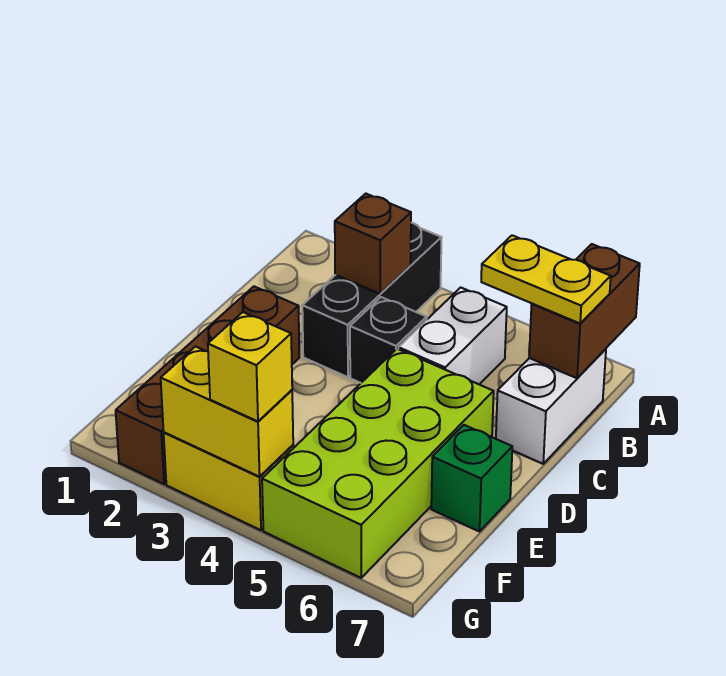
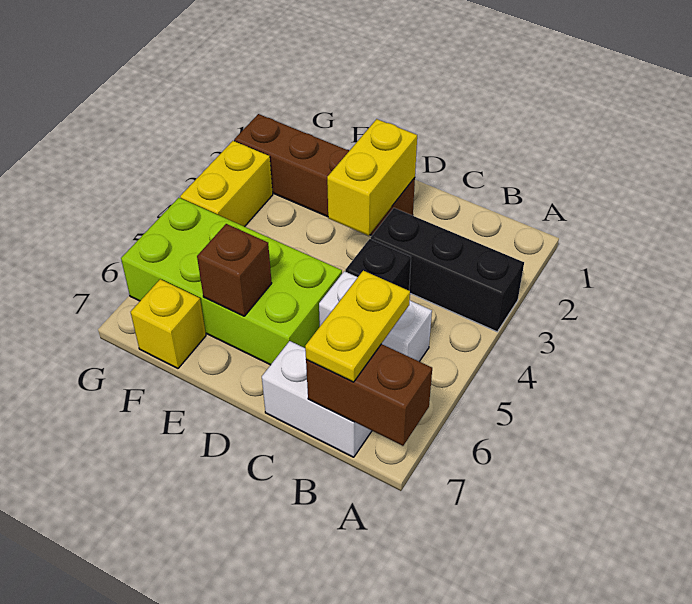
brown brick B3 level 2 -> brown brick E6 level 2
green brick E7 level 1 -> none
yellow brick G3:G4 level 2 -> yellow brick D2:D3 level 2
yellow brick G4 level 3 -> yellow brick F7 level 1

